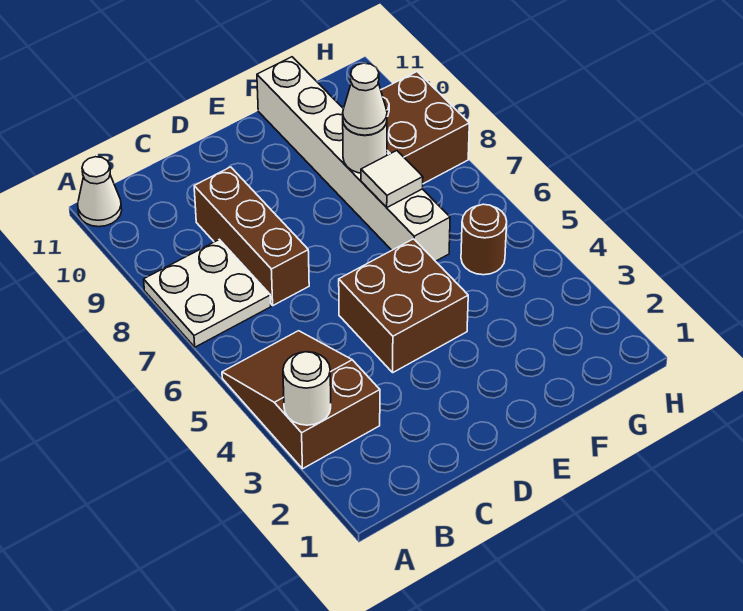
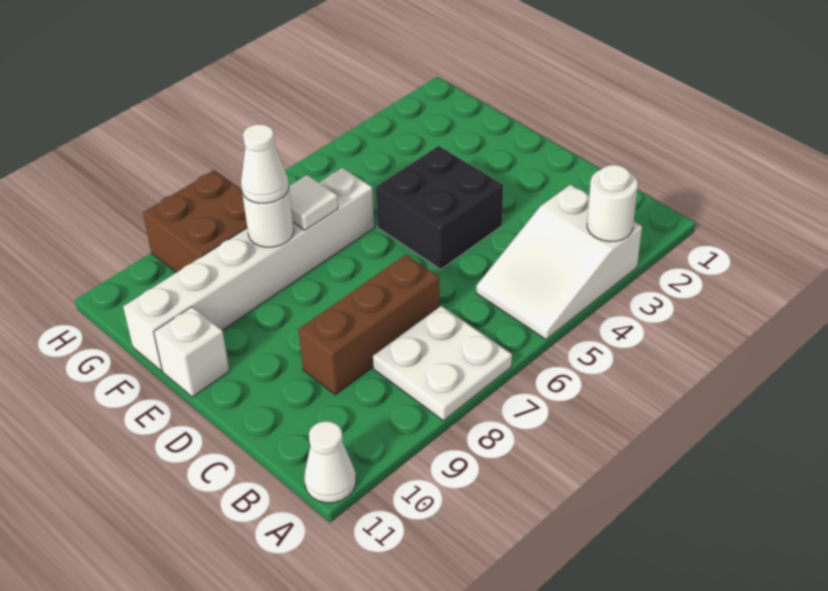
brown slope A3:B5 level 1 top 3 -> white slope A3:B5 level 1 top 3
brown brick D4:E5 level 1 -> black brick D4:E5 level 1
none -> white brick E11 level 1
brown round brick G5 level 1 -> none

